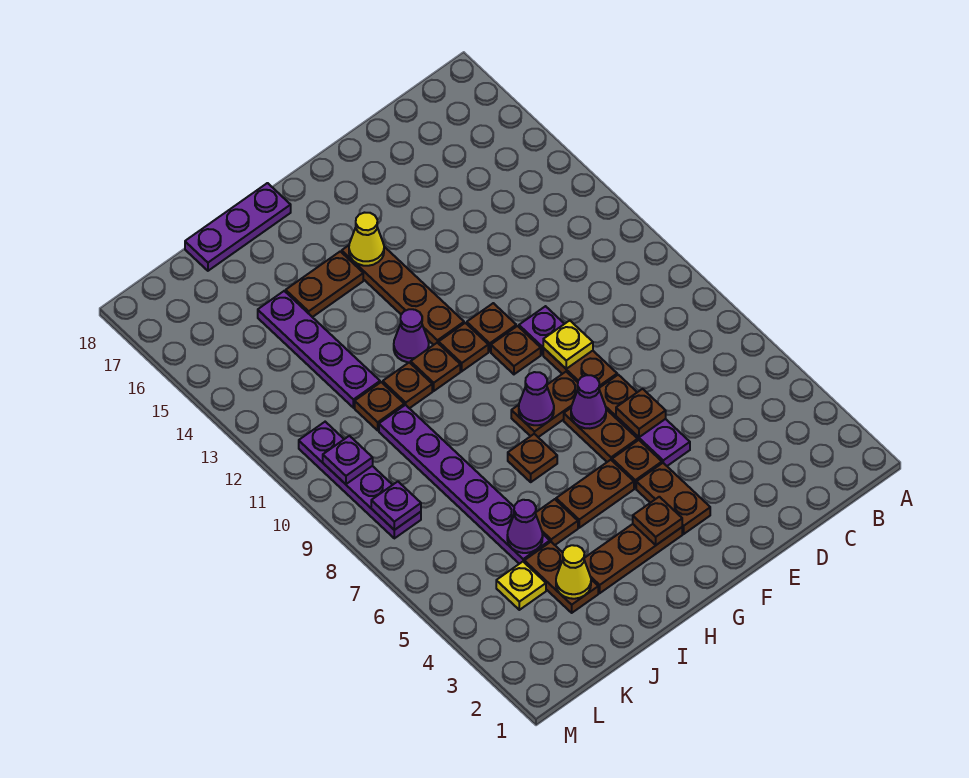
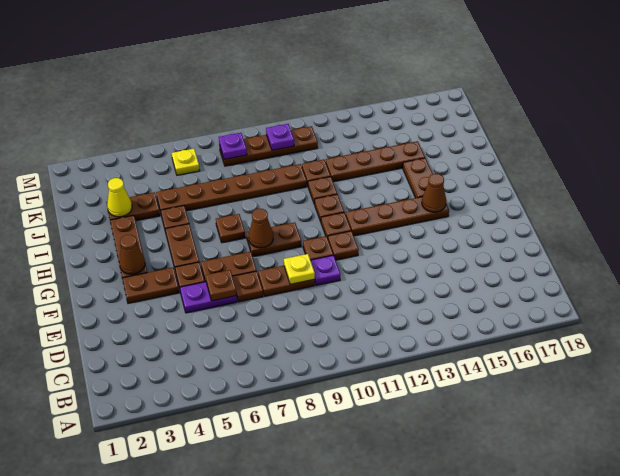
purple cone F7 level 2 -> none
brown plate F8:G8 level 1 -> brown plate G8:G9 level 1
brown plate G3 level 2 -> brown cone G3 level 2
purple cone G8 level 2 -> brown cone G8 level 2
yellow cone G15 level 2 -> brown cone G15 level 2
purple cone H12 level 1 -> none
purple plate H18:J18 level 1 -> none
purple plate J5:J10 level 1 -> brown plate J5:J10 level 1
purple cone J5 level 2 -> none
purple plate J12:J15 level 1 -> brown plate J12:J15 level 1
yellow plate K4 level 1 -> yellow plate L6 level 1
purple plate L8:L11 level 1 -> brown plate L8:L11 level 1

